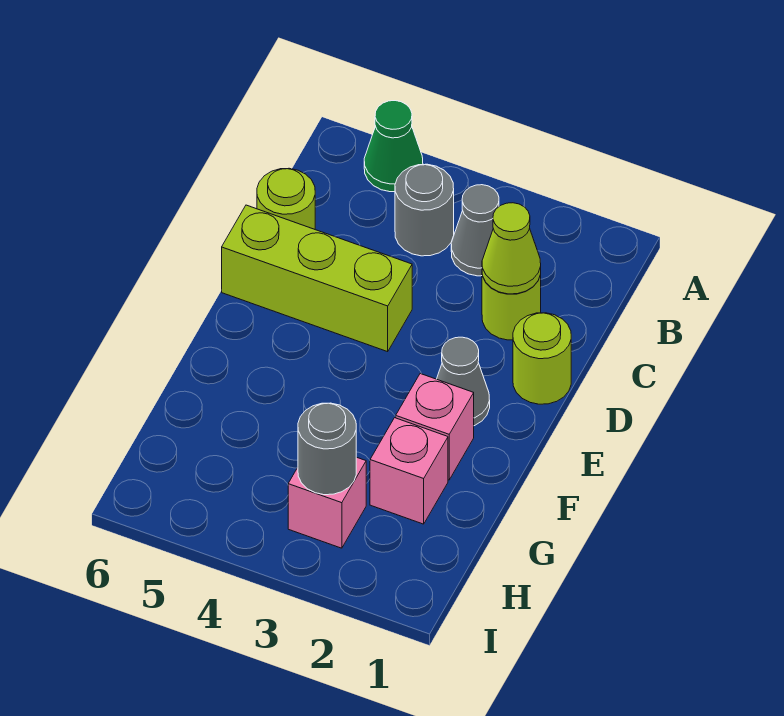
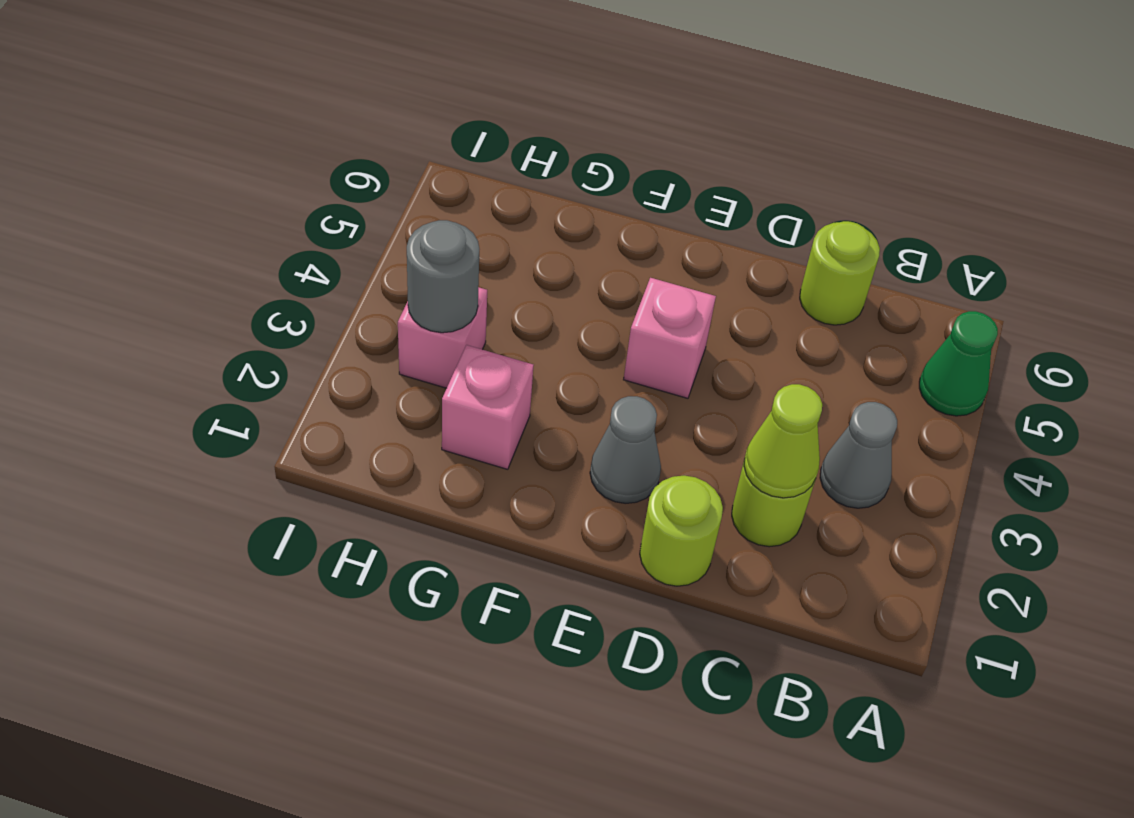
grey round brick B4 level 1 -> none
lime brick D4:D6 level 1 -> none
pink brick F2 level 1 -> pink brick E4 level 1

